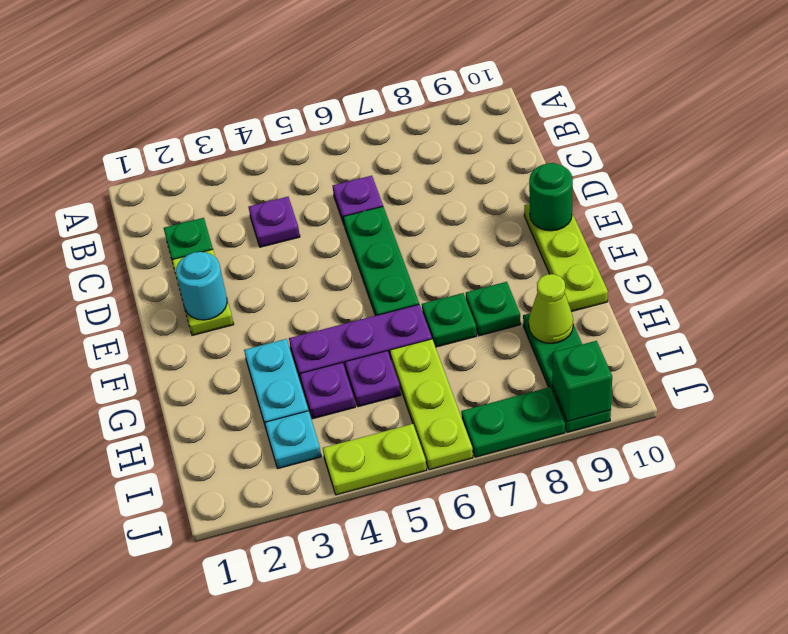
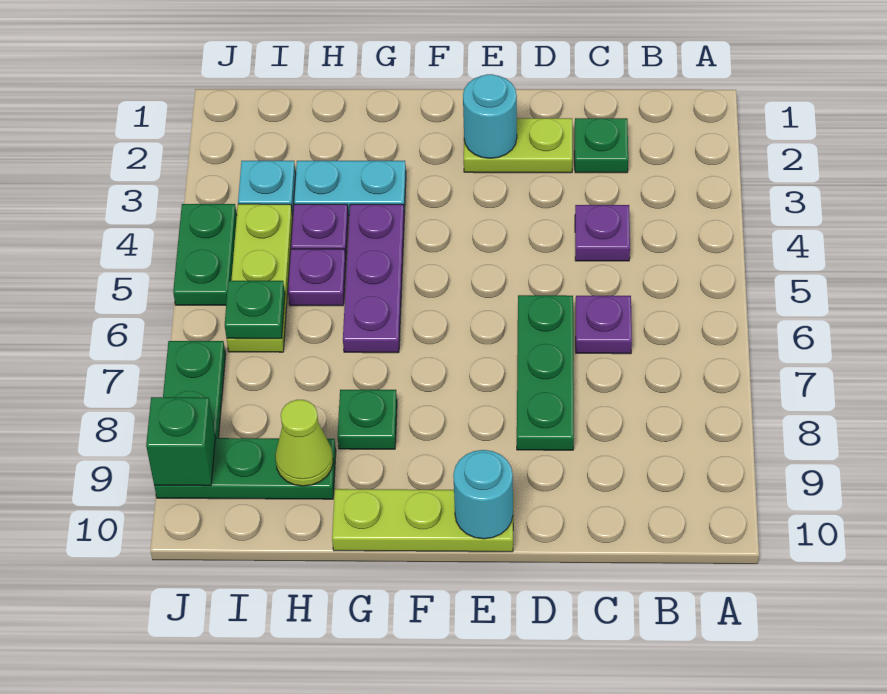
green plate D6:F6 level 1 -> green plate D6:D8 level 1
green round brick E10 level 2 -> cyan round brick E10 level 2
green plate G7 level 1 -> green plate I6 level 2
lime plate H6:J6 level 1 -> lime plate I4:I6 level 1
lime plate J4:J5 level 1 -> green plate J4:J5 level 1

